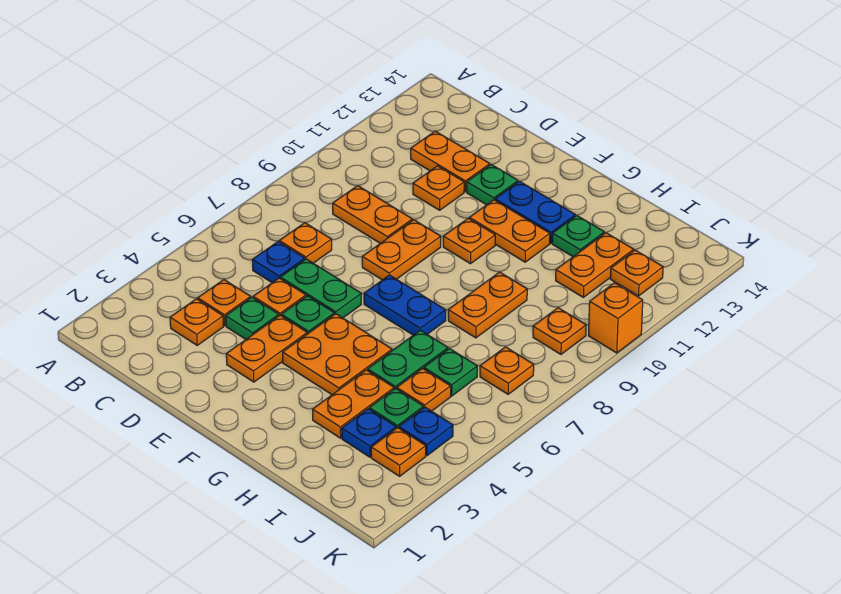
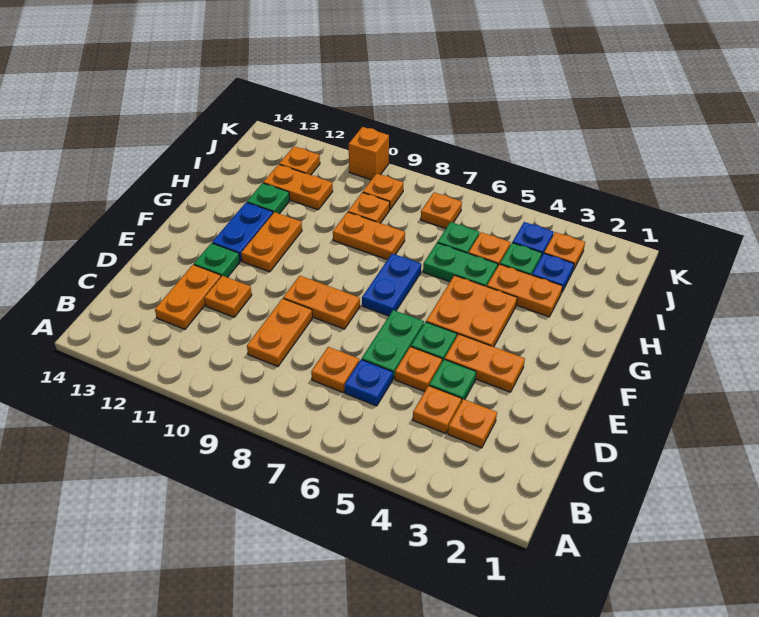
orange plate F10 level 1 -> orange plate I9 level 1

